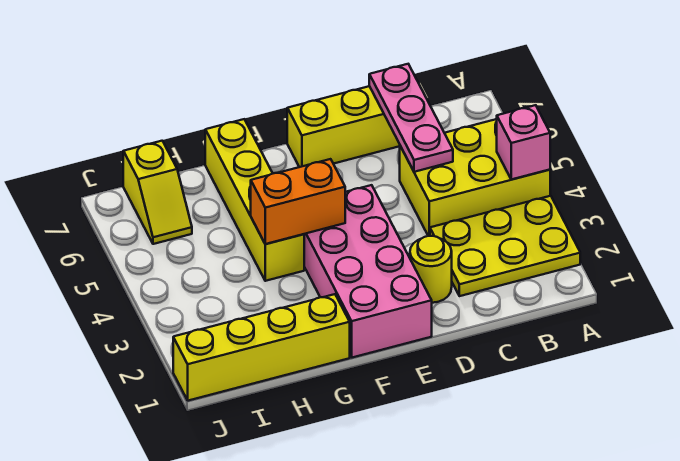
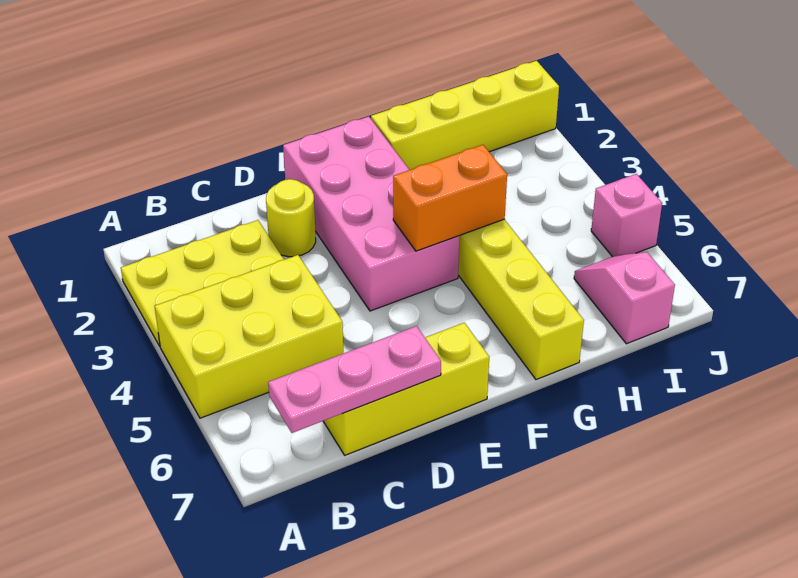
pink brick A4 level 2 -> pink brick J5 level 1
pink plate C5:C7 level 2 -> pink plate B7:D7 level 2
yellow slope I6:I7 level 1 top 7 -> pink slope I6:I7 level 1 top 7

